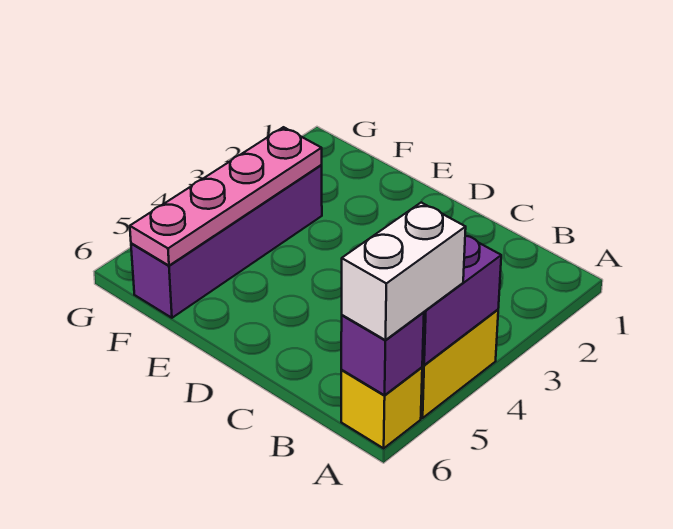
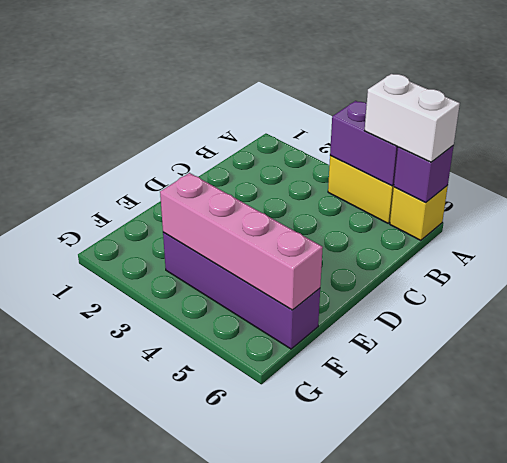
pink plate F3:F6 level 2 -> pink brick F3:F6 level 2

